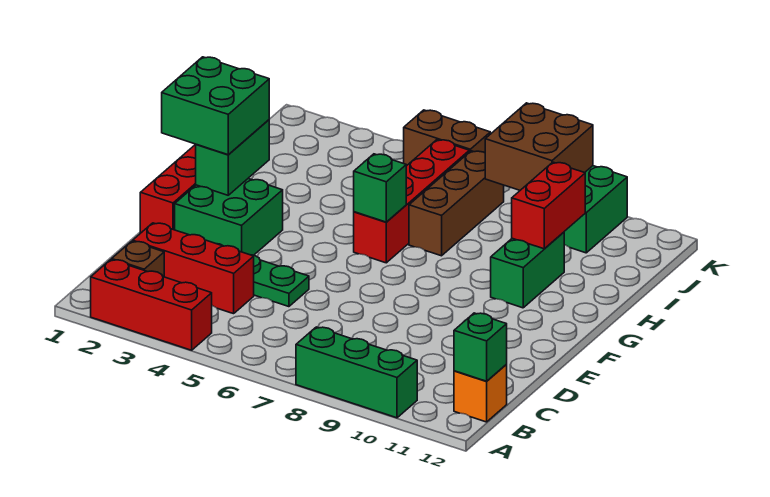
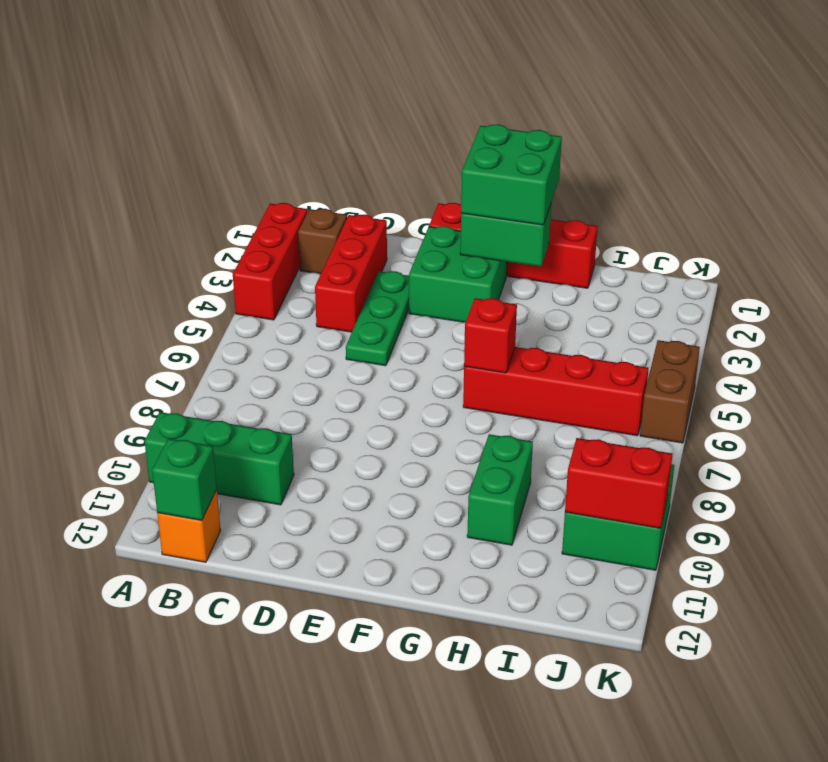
green brick A8:A10 level 1 -> green brick A10:C10 level 1
green brick G6 level 2 -> red brick G6 level 2
green brick G10:H10 level 1 -> green brick H9:H10 level 1
brown brick H7:J7 level 1 -> none
red brick H10:I10 level 2 -> red brick J10:K10 level 2
brown brick J8:K9 level 2 -> none

